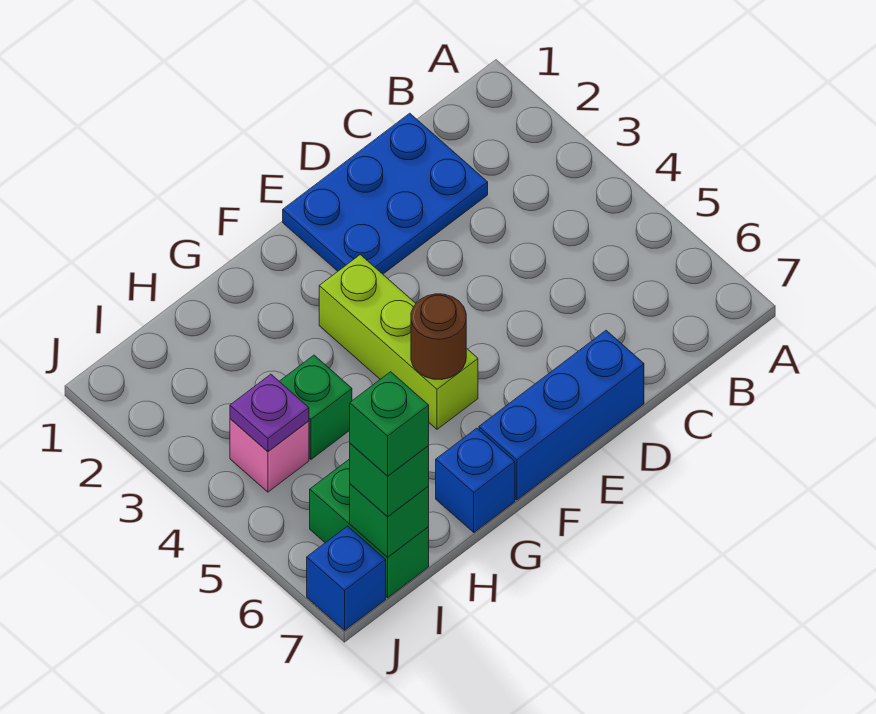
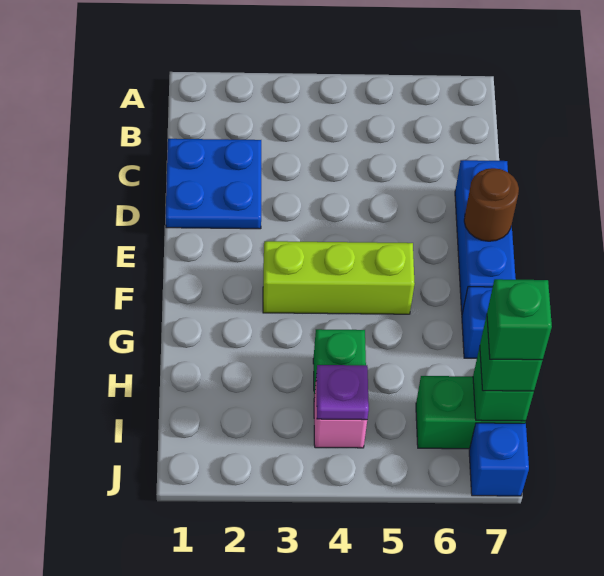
blue plate C1:E2 level 1 -> blue plate C1:D2 level 1
brown round brick F5 level 2 -> brown round brick E7 level 2

